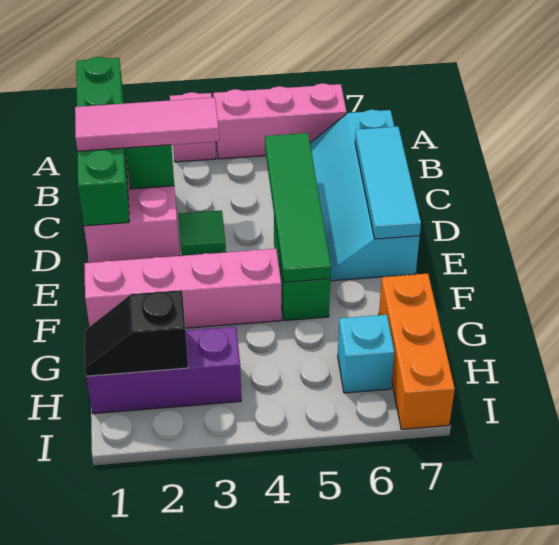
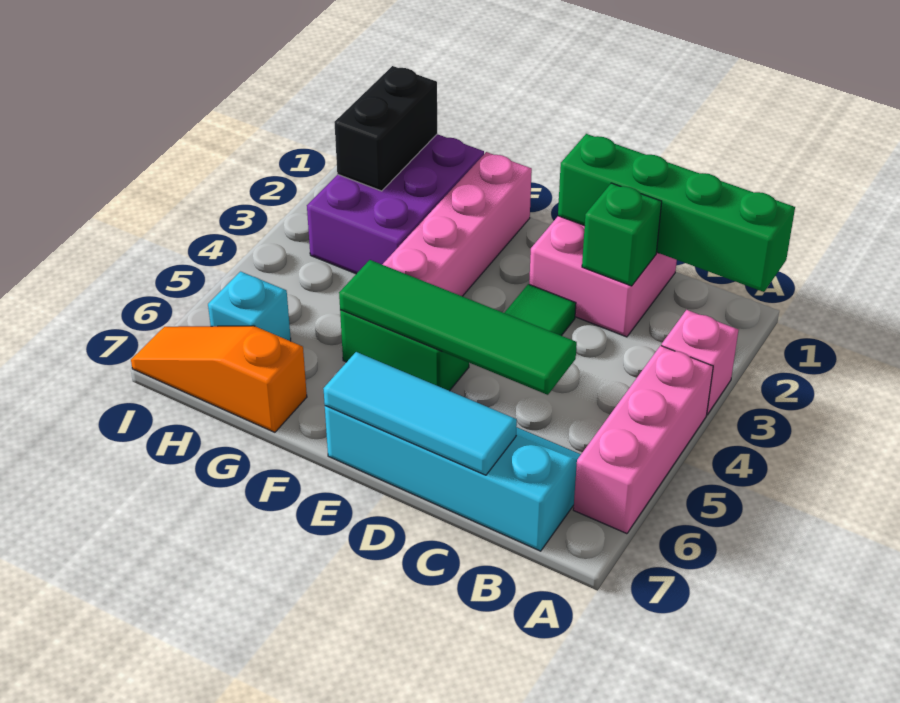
pink tile C1:C3 level 3 -> none
orange brick G7:I7 level 1 -> orange slope G7:I7 level 1 top G
purple brick H1:H3 level 1 -> purple brick G1:H3 level 1
black slope H1:H2 level 2 top 2 -> black brick H1:H2 level 2

